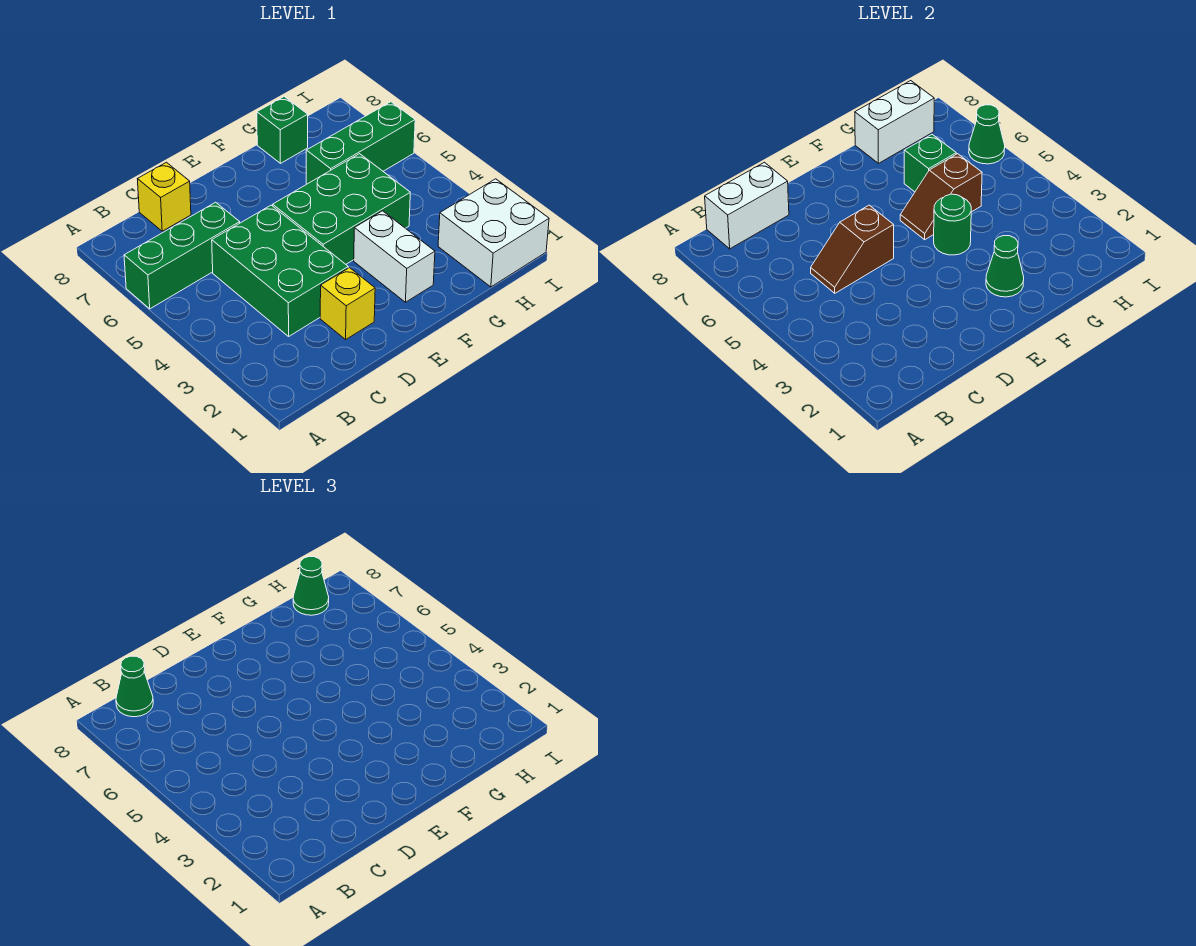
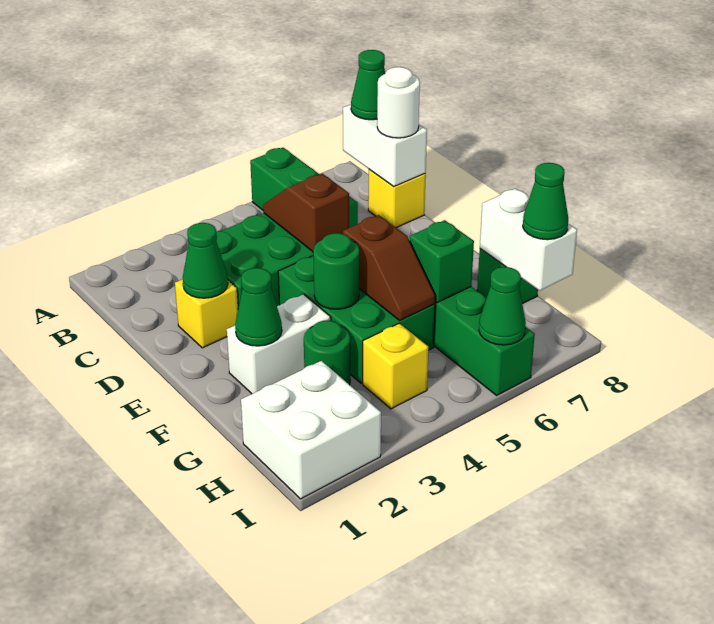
none -> white round brick C8 level 3
none -> green cone D2 level 2
brown slope F5:G5 level 2 top G -> brown slope F5:G5 level 2 top F
none -> green round brick G3 level 1
none -> yellow brick H4 level 1

